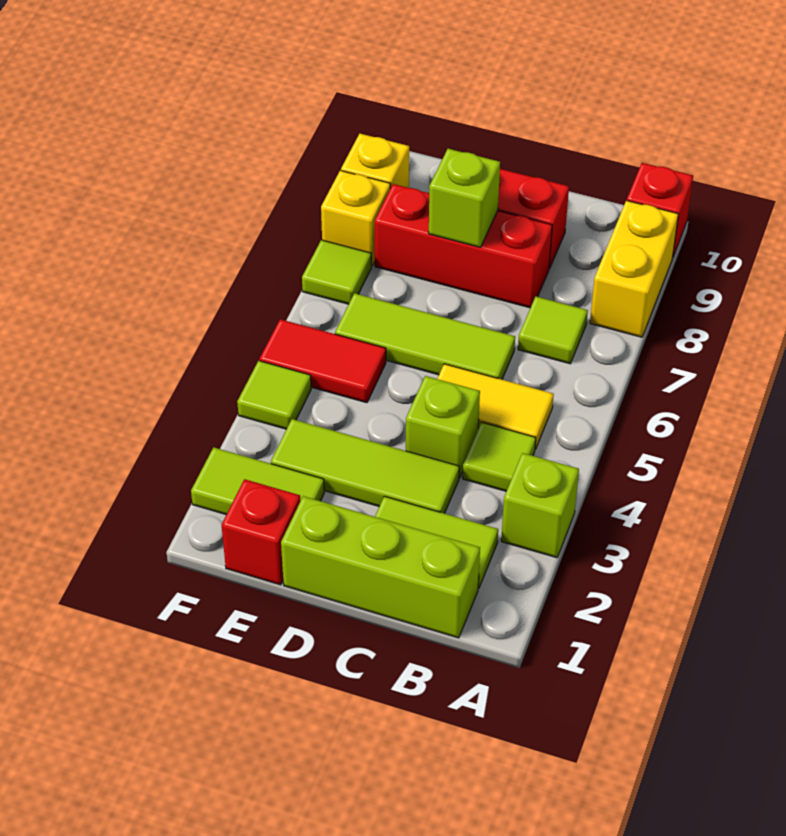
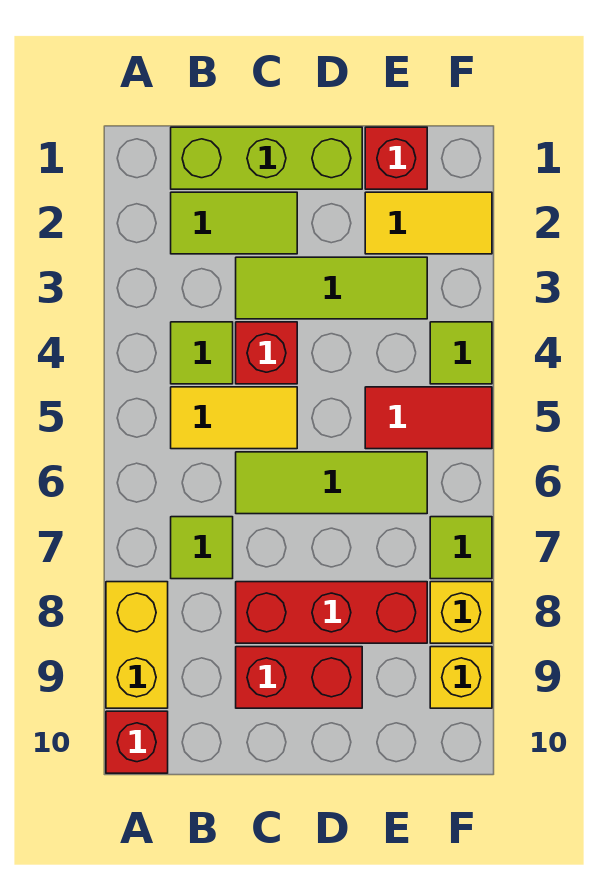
lime brick A3 level 1 -> none
lime brick C4 level 1 -> red brick C4 level 1
lime brick D8 level 2 -> none
lime tile E2:F2 level 1 -> yellow tile E2:F2 level 1

